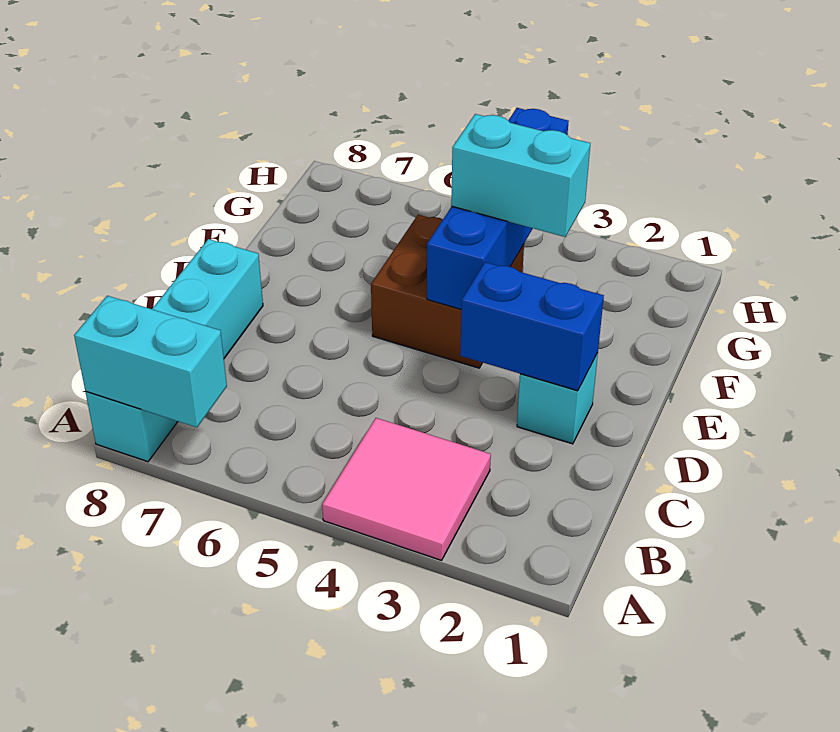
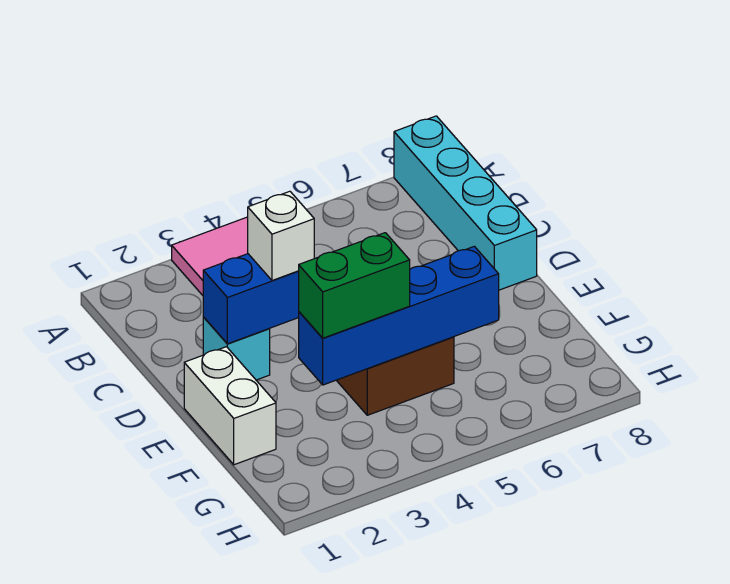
cyan brick A7:A8 level 2 -> none
none -> white brick D3 level 3
none -> white brick E1:F1 level 1
blue brick E4:H4 level 2 -> blue brick F3:F6 level 2
cyan brick F3:F4 level 3 -> green brick F3:F4 level 3

